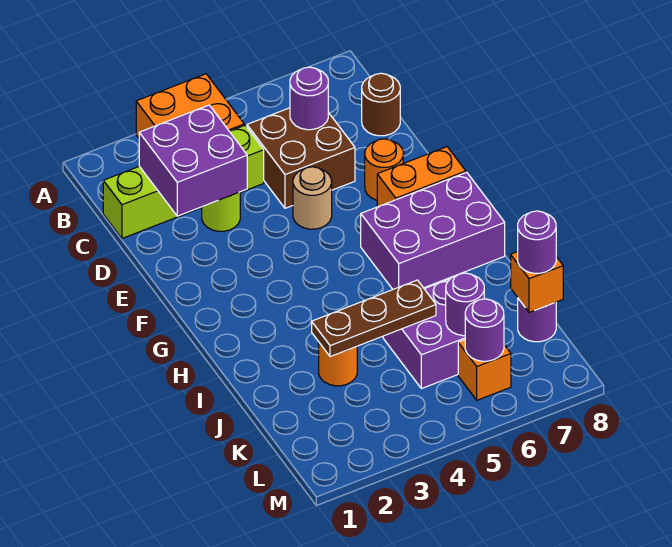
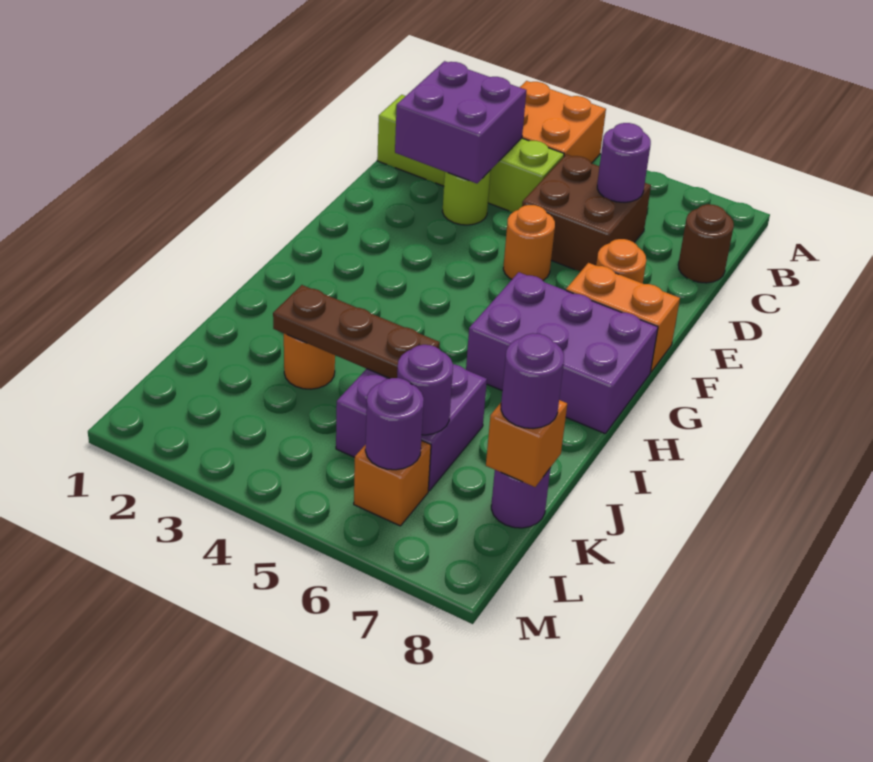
tan round brick E5 level 1 -> orange round brick E5 level 1

